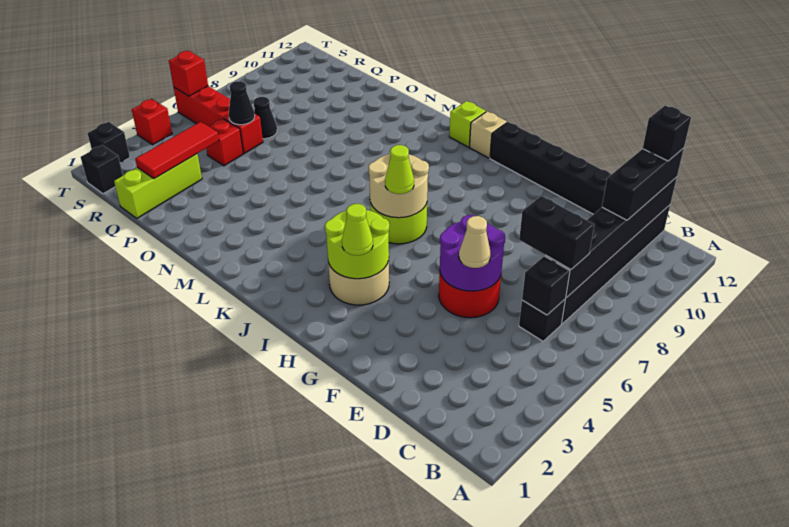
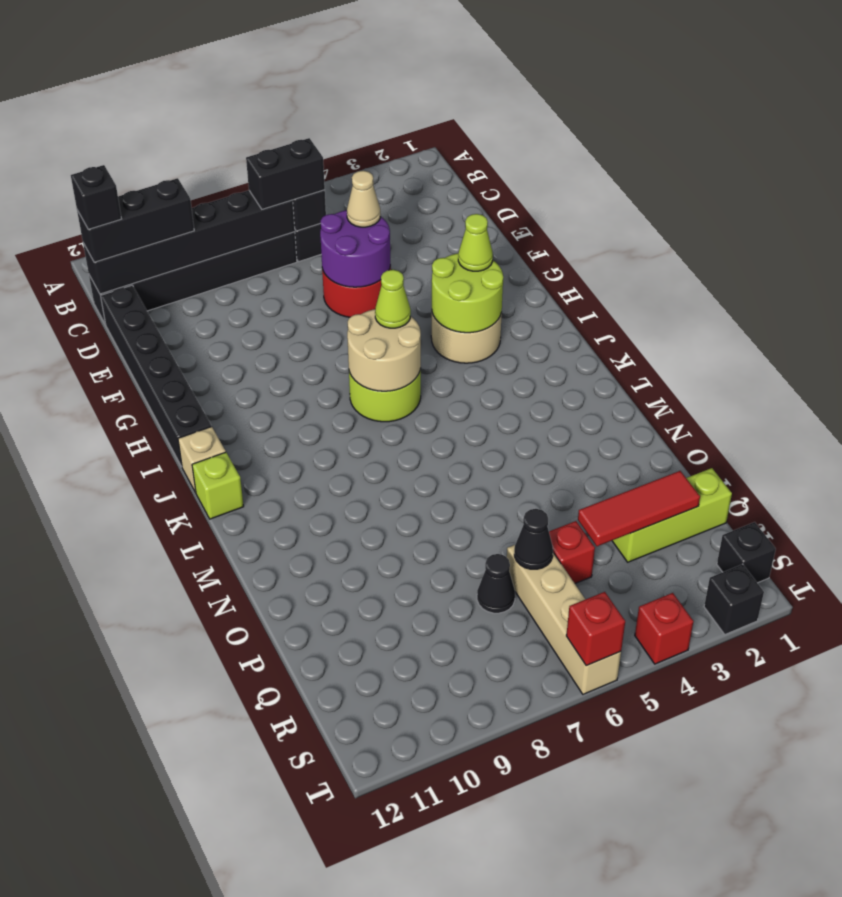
black brick C7:D7 level 3 -> black brick C6:C7 level 3
red brick Q6:T6 level 1 -> tan brick Q6:T6 level 1

